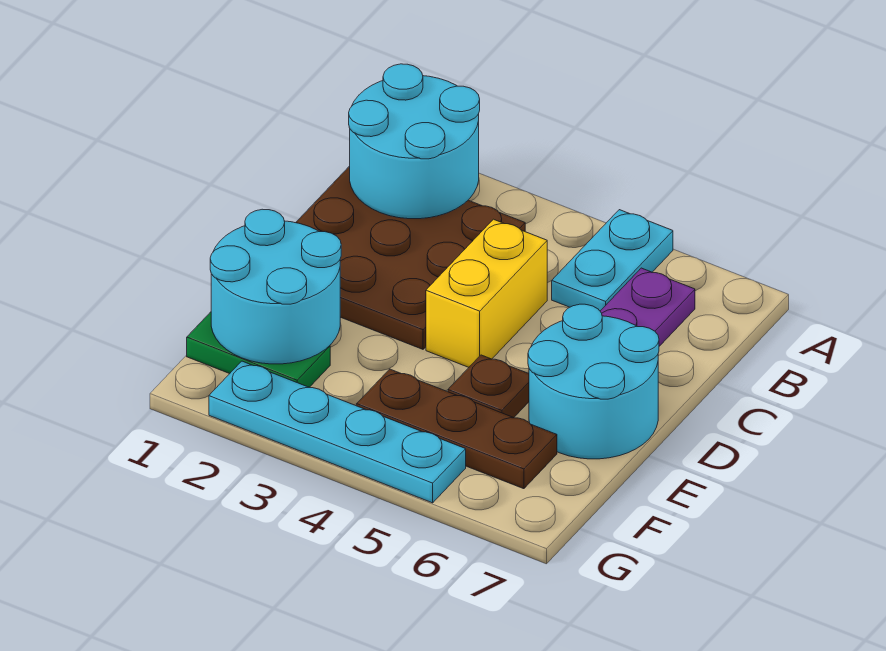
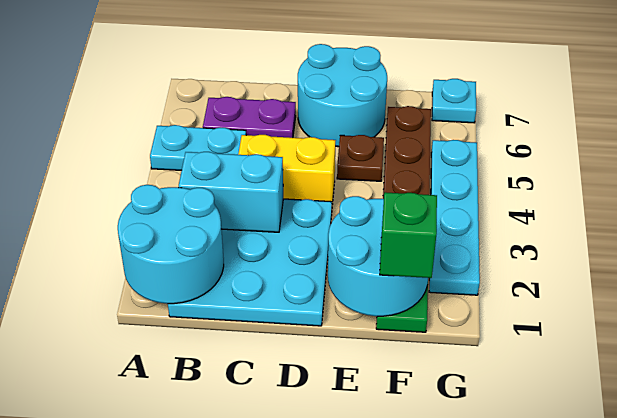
brown plate B1:D3 level 1 -> cyan plate B1:D3 level 1
none -> cyan brick B3:C3 level 2
none -> green brick F1 level 3
none -> cyan plate G7 level 1

